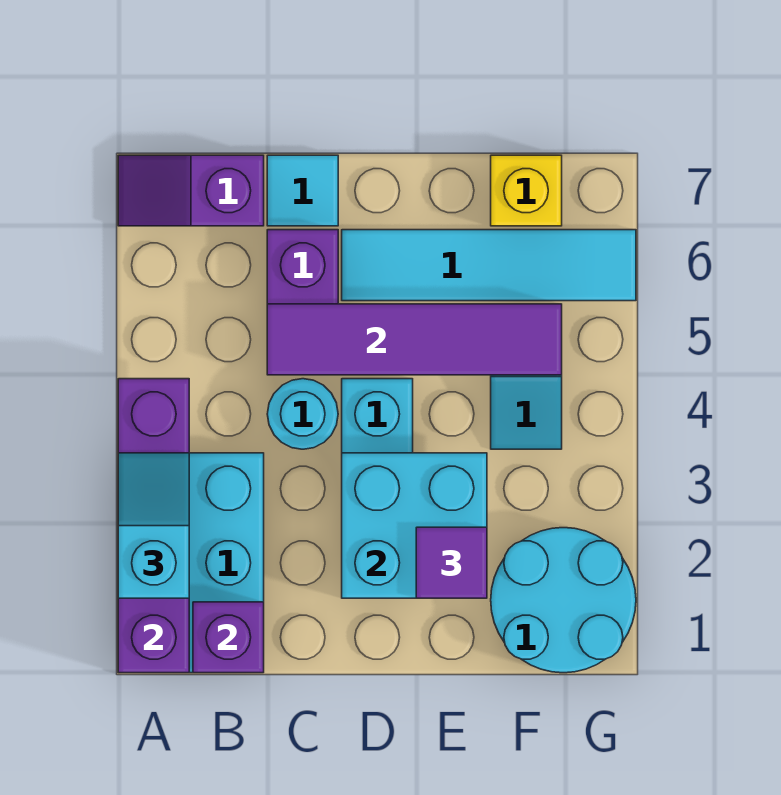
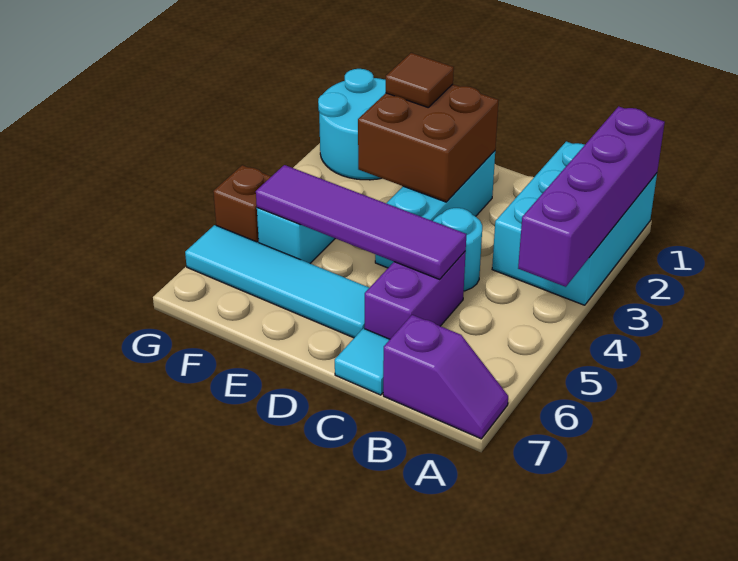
cyan slope A2:A3 level 3 top 2 -> none
purple brick B1 level 2 -> none
cyan brick D2:E3 level 2 -> brown brick D2:E3 level 2
purple tile E2 level 3 -> brown tile E2 level 3
yellow brick F7 level 1 -> none
none -> brown brick G5 level 1

